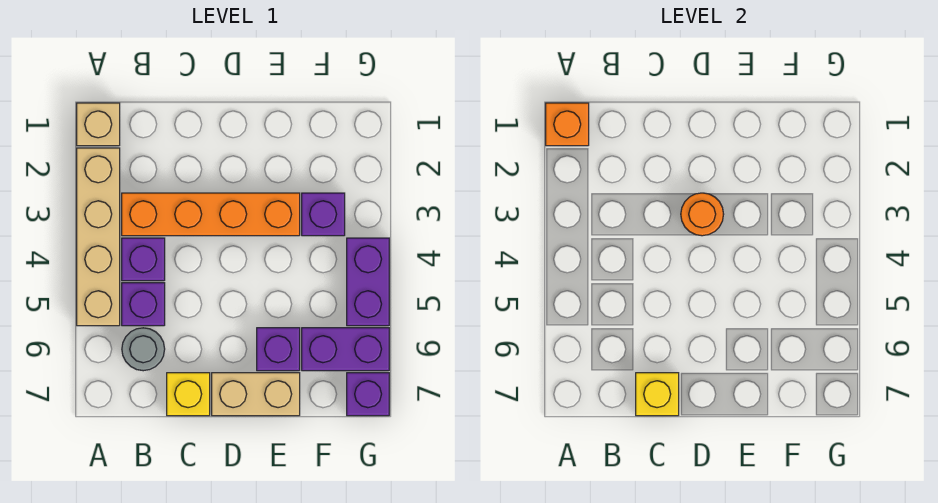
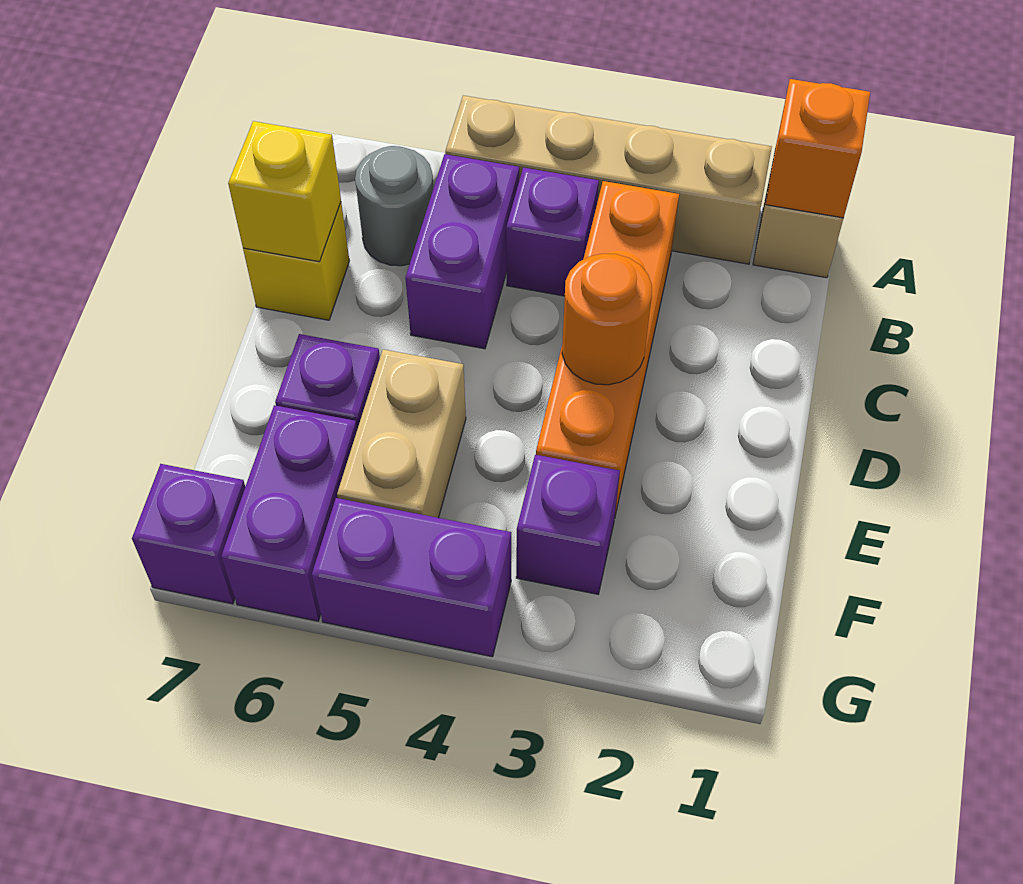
purple brick B5 level 1 -> purple brick B5:C5 level 1
tan brick D7:E7 level 1 -> tan brick E5:F5 level 1

